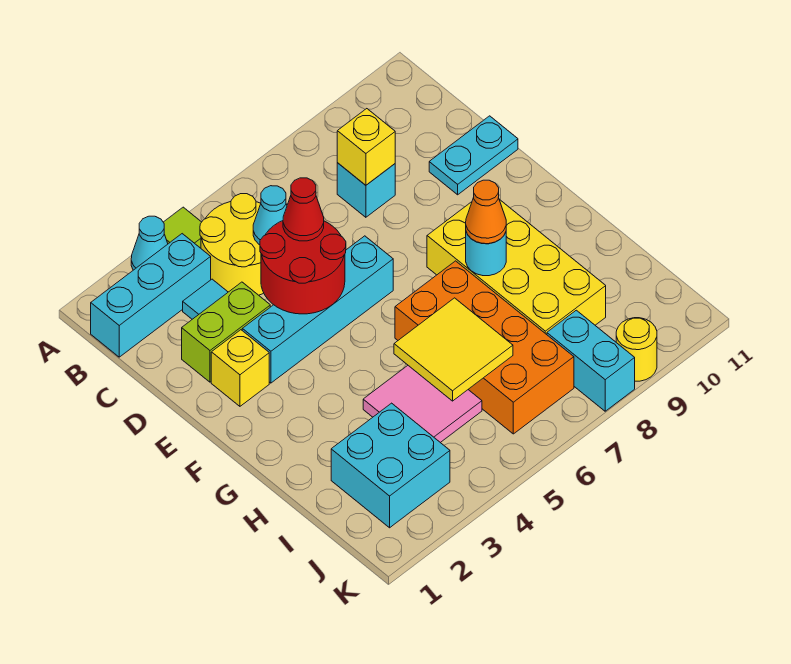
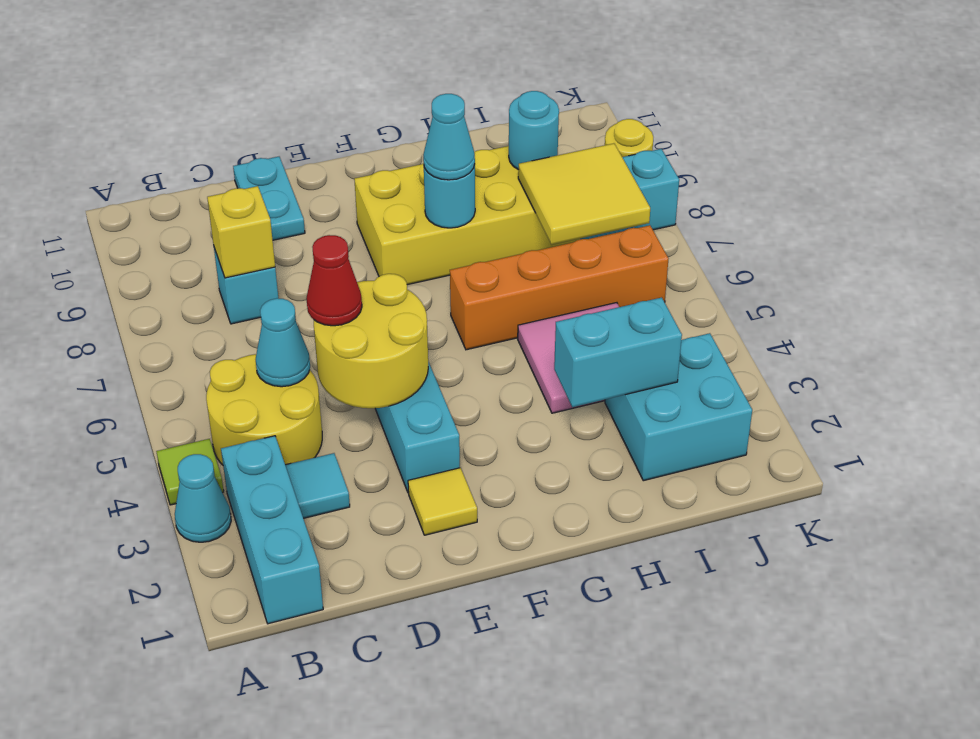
lime brick D2:D3 level 1 -> none
red round brick D4:E5 level 2 -> yellow round brick D4:E5 level 2
yellow brick E2 level 1 -> yellow tile E2 level 1
orange brick G6:J7 level 1 -> orange brick G6:J6 level 1
orange cone G8 level 3 -> cyan cone G8 level 3
none -> cyan brick H3:I3 level 2
yellow tile H5:I6 level 2 -> yellow tile I7:J8 level 2
none -> cyan round brick I9 level 2

